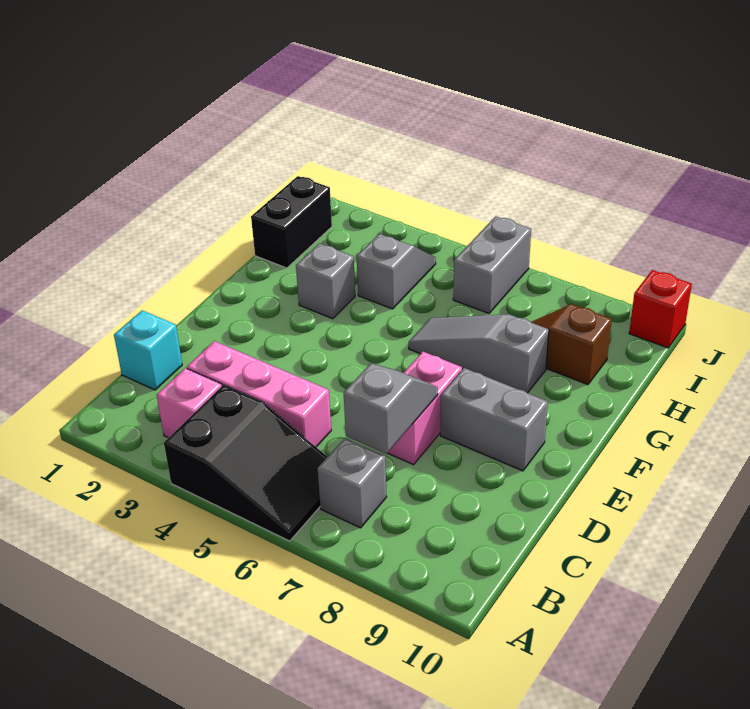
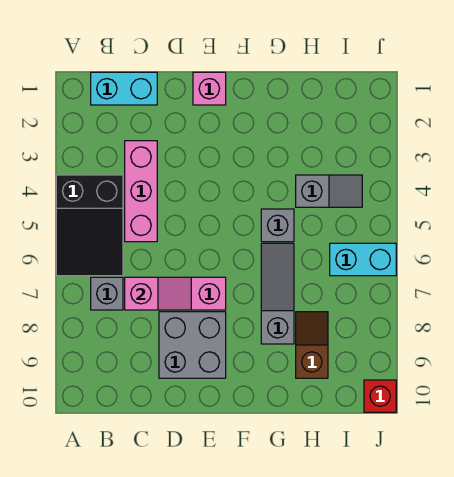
pink brick B3 level 1 -> pink brick E1 level 1
cyan brick C1 level 1 -> cyan brick B1:C1 level 1
grey slope C7:D7 level 2 top C -> pink slope C7:D7 level 2 top C
grey brick E8:E9 level 1 -> grey brick D8:E9 level 1
grey brick G3 level 1 -> grey brick G5 level 1
black brick H1:I1 level 1 -> none
grey brick I6:J6 level 1 -> cyan brick I6:J6 level 1

